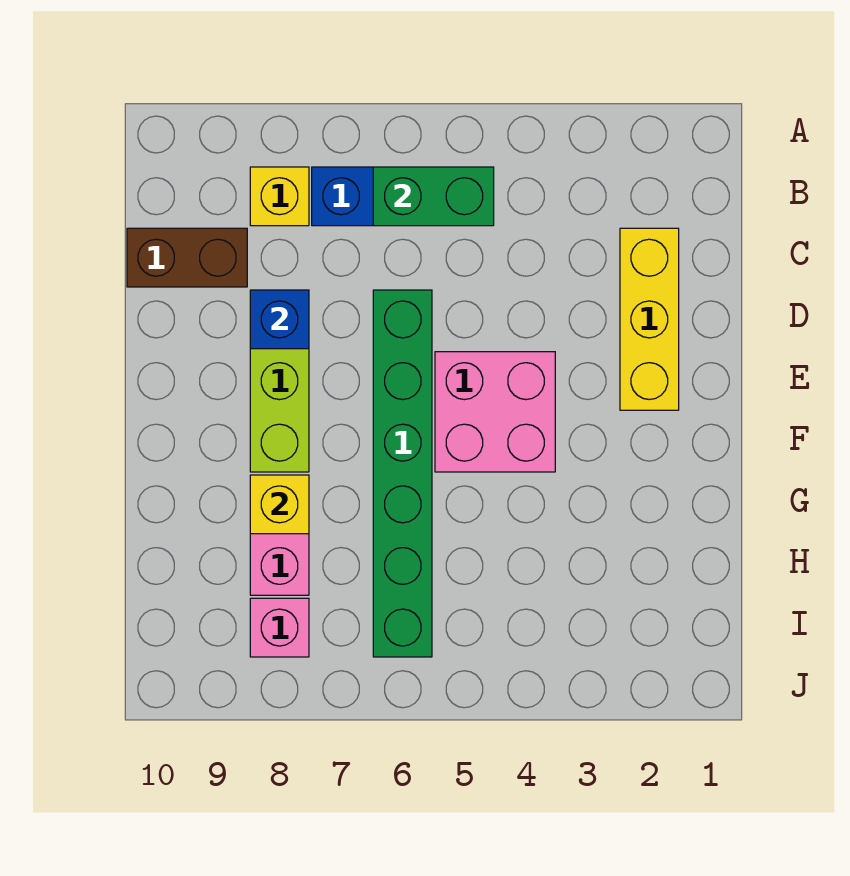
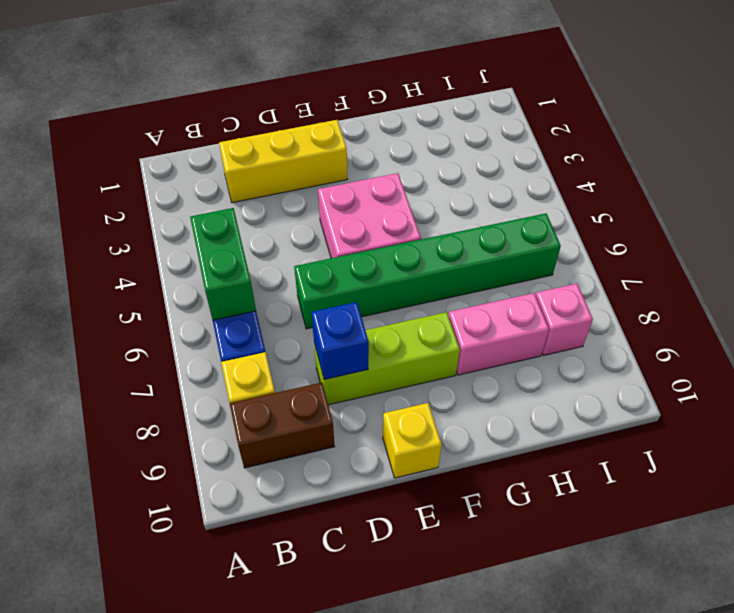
brown brick C9:C10 level 1 -> brown brick B9:C9 level 1
yellow brick G8 level 2 -> yellow brick E10 level 1

